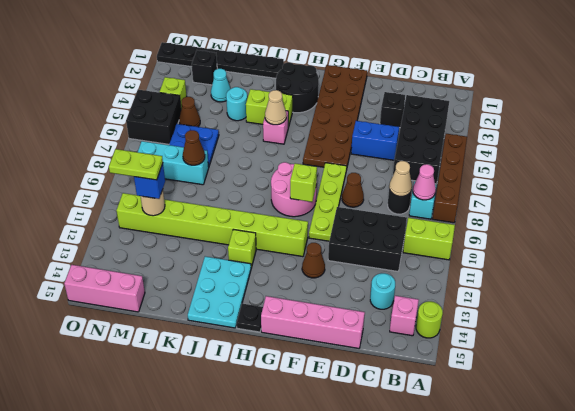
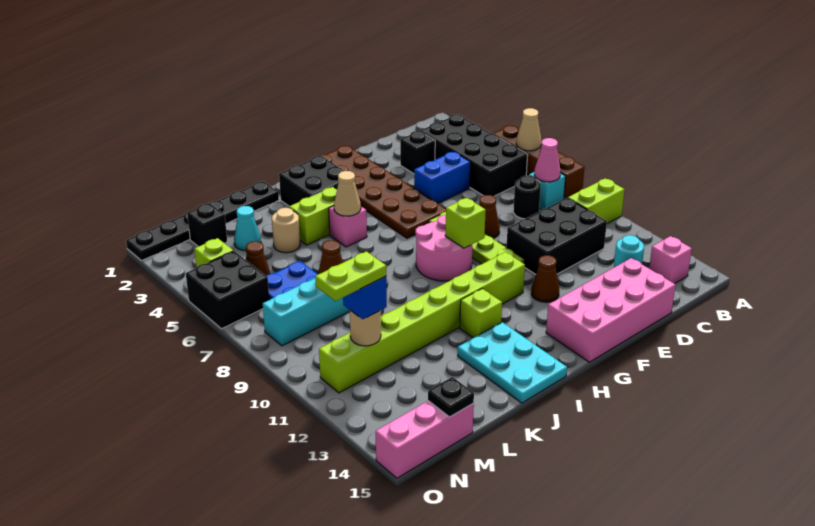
lime round brick A14 level 1 -> none
tan cone C8 level 2 -> tan cone A6 level 2
pink brick D15:G15 level 1 -> pink brick D14:G15 level 1
black round brick H2:I3 level 1 -> black brick H2:I3 level 1
black plate H15 level 1 -> black plate M15 level 2
cyan round brick K4 level 1 -> tan round brick K4 level 1

